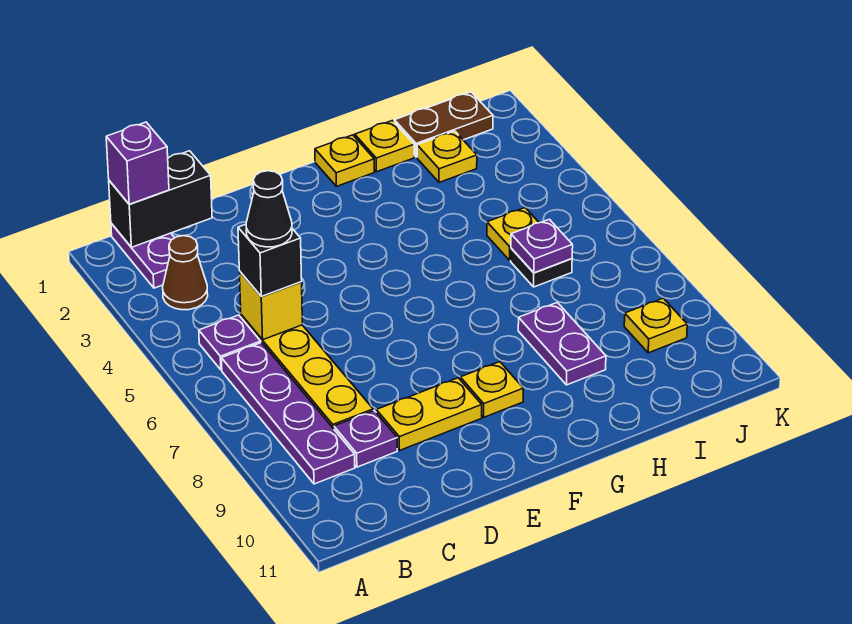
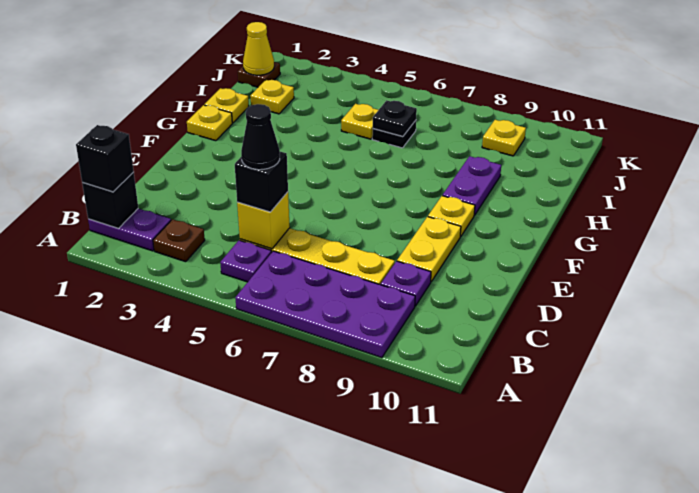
black brick B1:C1 level 2 -> black brick B1 level 2
purple brick B1 level 3 -> black brick B1 level 3
brown cone B3 level 1 -> brown plate B3 level 1
purple plate B6:B9 level 1 -> purple plate A6:B9 level 1
purple plate H8:H9 level 1 -> purple plate G9:H9 level 1
brown plate I1:J1 level 1 -> brown plate J1 level 1
purple plate I6 level 2 -> black plate I6 level 2
none -> yellow cone J1 level 2

